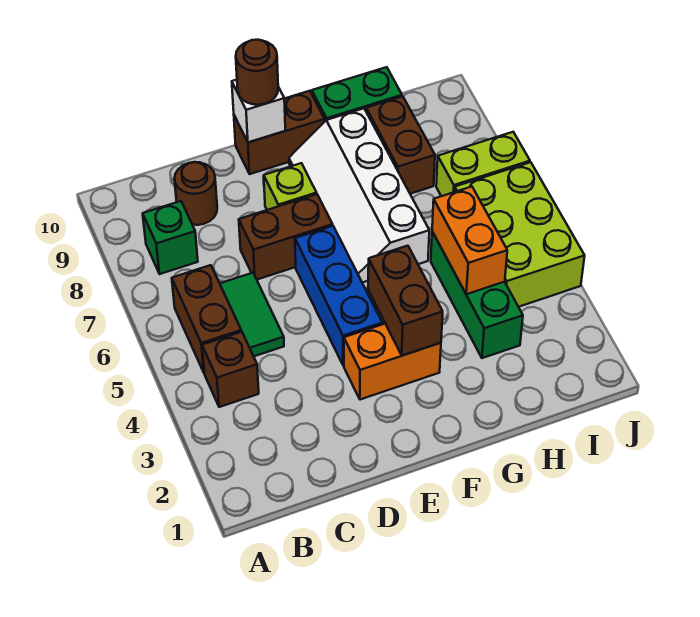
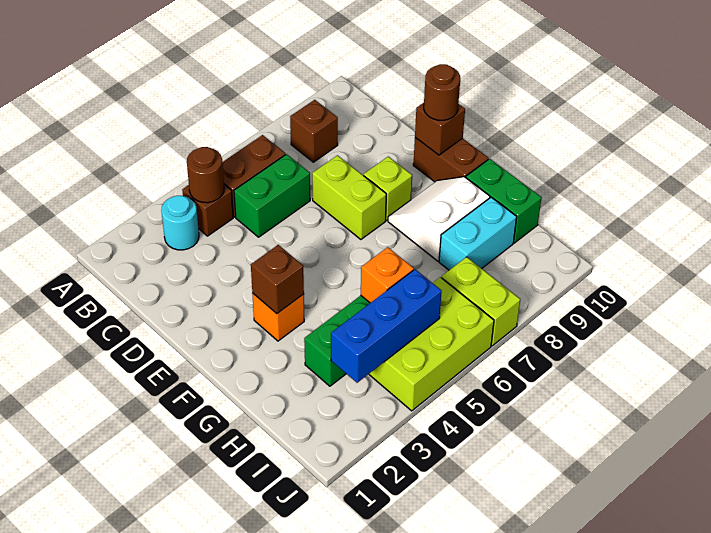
none -> cyan round brick B3 level 1
green brick B8 level 1 -> brown brick B8 level 1
green tile C5:C6 level 1 -> green brick C5:C6 level 1
brown round brick C9 level 1 -> brown round brick B4 level 2
brown brick D7:E7 level 1 -> lime brick D7:E7 level 1
orange brick E3:F3 level 1 -> orange brick F3 level 1
blue brick E4:E6 level 1 -> blue brick I3:I5 level 2
white brick E10 level 2 -> brown brick E10 level 2
brown brick F3:F4 level 2 -> brown brick F3 level 2
white slope F6:G9 level 1 top G -> white slope F8:G9 level 1 top G
orange brick H4:H5 level 2 -> orange brick H5 level 2
brown brick H8:H9 level 1 -> cyan brick H8:H9 level 1

